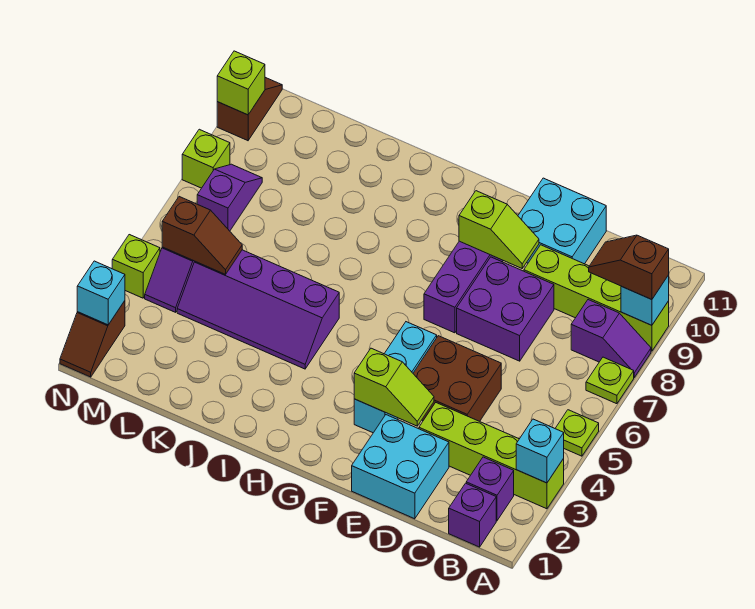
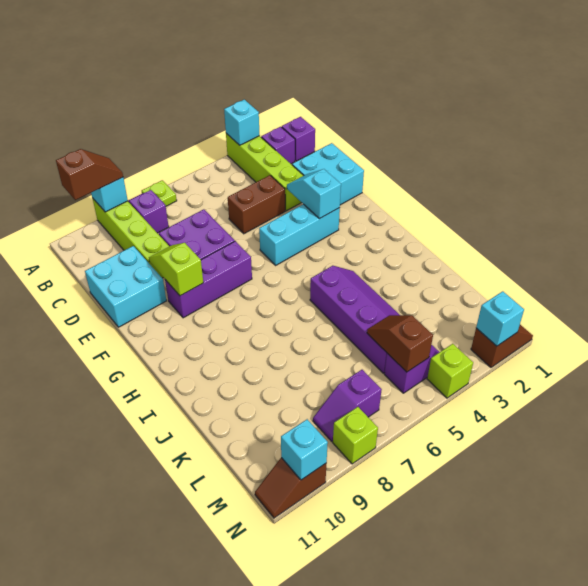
lime plate A5 level 1 -> none
brown slope A9:B9 level 3 top A -> brown slope A9:A10 level 3 top 10
brown brick D4:E5 level 1 -> brown brick D4:D5 level 1
lime slope E3:F3 level 2 top F -> cyan slope E3:F3 level 2 top F
lime brick N10 level 2 -> cyan brick N10 level 2

